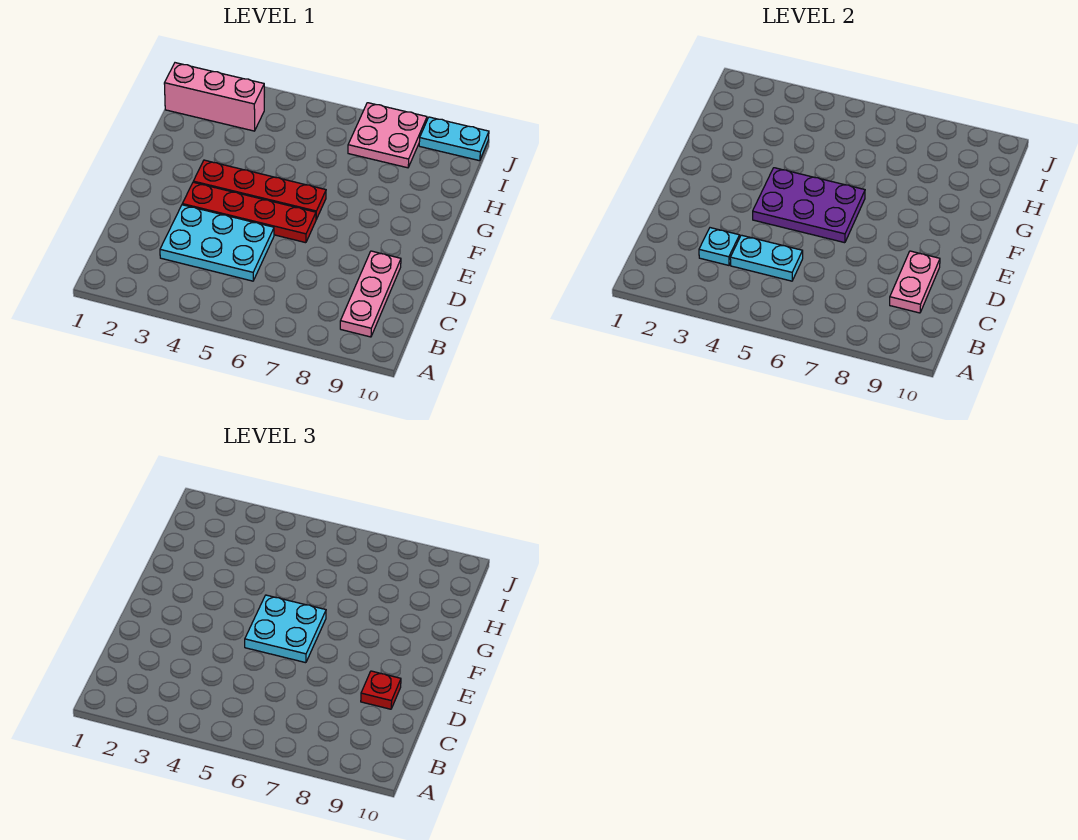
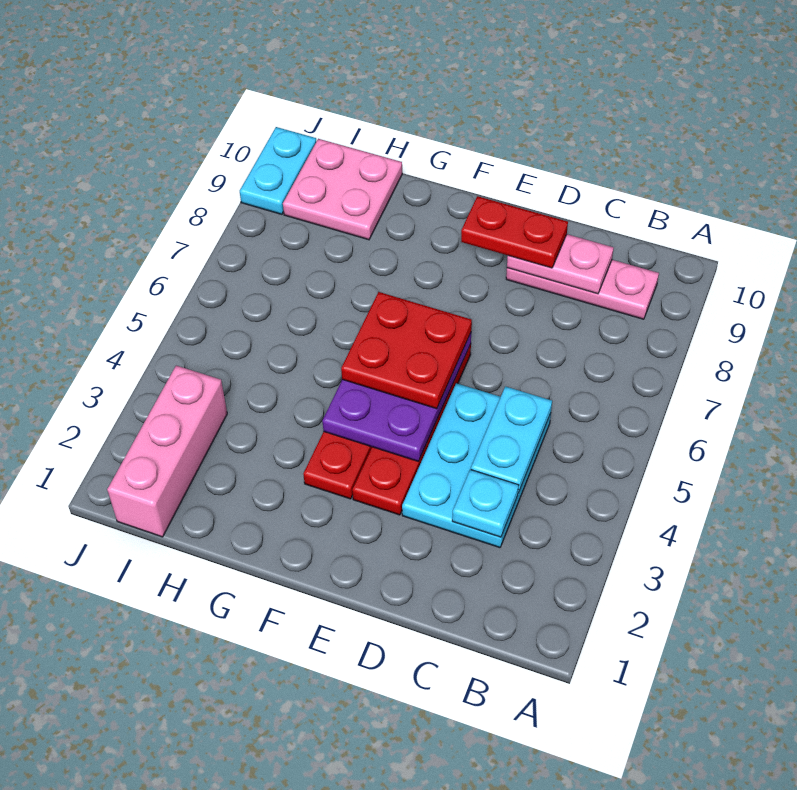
red plate D9 level 3 -> red plate D9:E9 level 3
cyan plate E5:F6 level 3 -> red plate E5:F6 level 3
pink plate I7:J8 level 1 -> pink plate H9:I10 level 1

